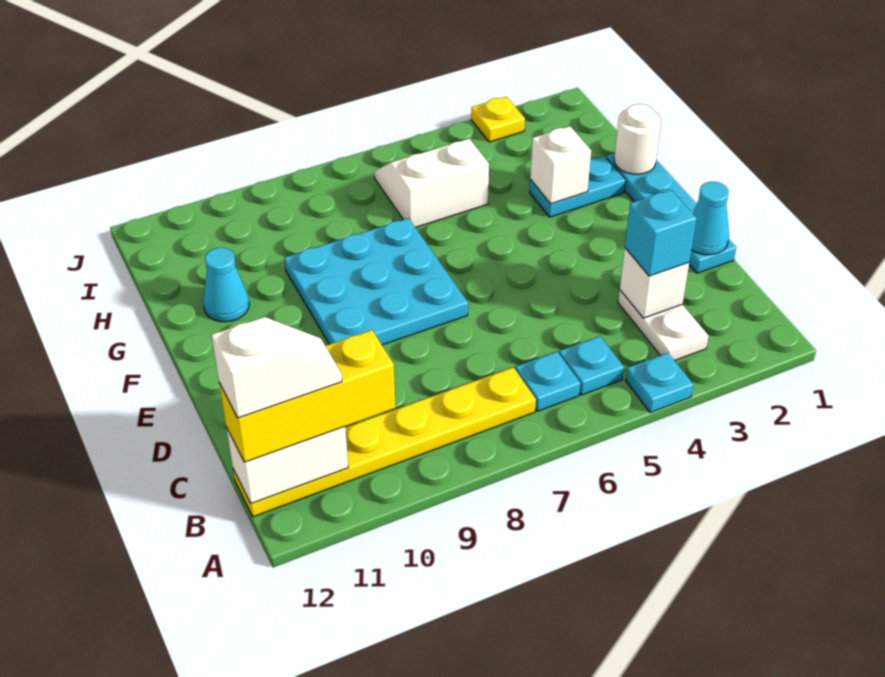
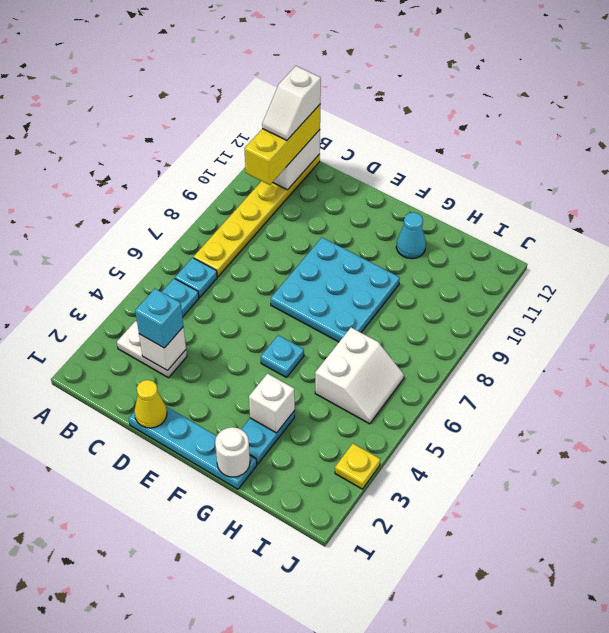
cyan plate A4 level 1 -> cyan plate F5 level 1
cyan cone D1 level 2 -> yellow cone D1 level 2

